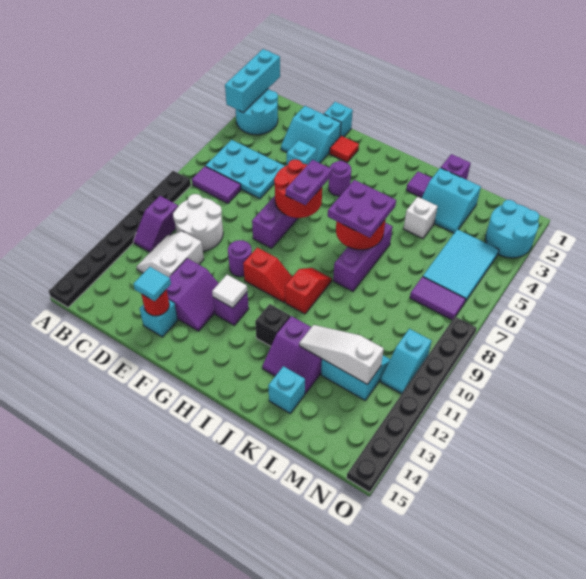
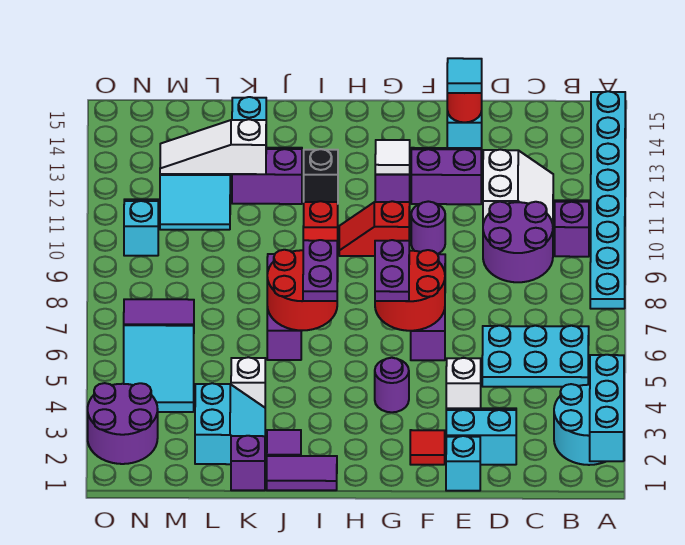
black plate A8:A15 level 1 -> cyan plate A8:A15 level 1
purple tile B7:C7 level 1 -> purple tile I1:J1 level 1
white round brick C9:D10 level 1 -> purple round brick C9:D10 level 1
cyan brick E4 level 1 -> white brick E4 level 1
purple slope E12:F13 level 1 top E -> purple slope E12:F13 level 1 top 12
purple plate I6:J7 level 3 -> purple plate I6:I7 level 3
cyan slope K2:L3 level 1 top 2 -> cyan slope K2:L3 level 1 top L
white slope K12:M12 level 2 top M -> white slope K12:M12 level 2 top K
cyan round brick N2:O3 level 1 -> purple round brick N2:O3 level 1
black plate O8:O15 level 1 -> none

